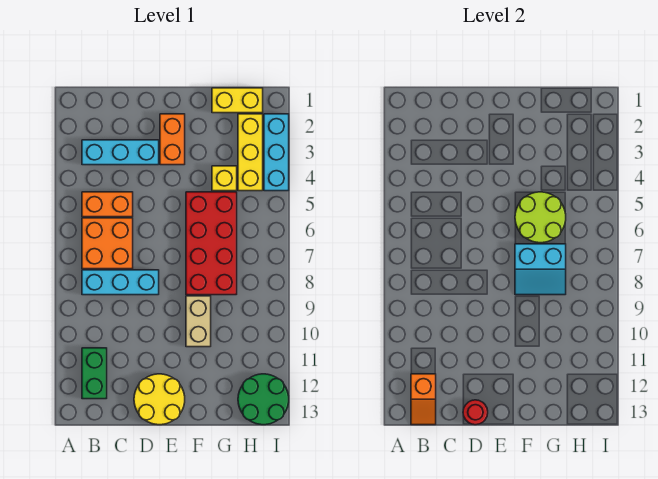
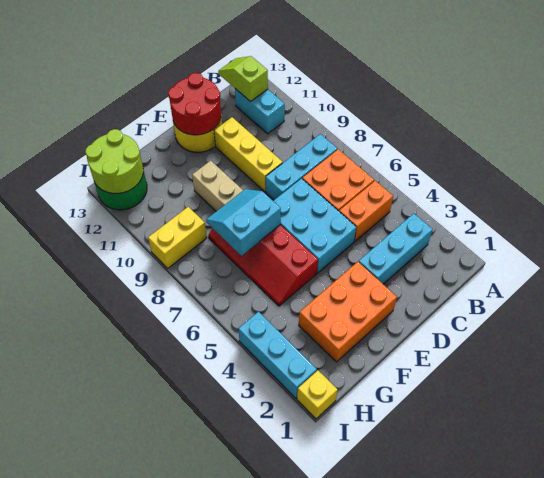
green brick B11:B12 level 1 -> cyan brick B11:B12 level 1
orange slope B12:B13 level 2 top 12 -> lime slope B12:B13 level 2 top 12
none -> cyan brick D5:E7 level 1
red round brick D13 level 2 -> red round brick D12:E13 level 2
orange brick E2:E3 level 1 -> orange brick E2:G3 level 1
red brick F5:G8 level 1 -> red slope F5:G8 level 1 top F
lime round brick F5:G6 level 2 -> lime round brick H12:I13 level 2
yellow brick G1:H1 level 1 -> yellow brick H9:I9 level 1
yellow brick G4 level 1 -> yellow brick I1 level 1
yellow brick H2:H4 level 1 -> yellow brick D9:D11 level 1

